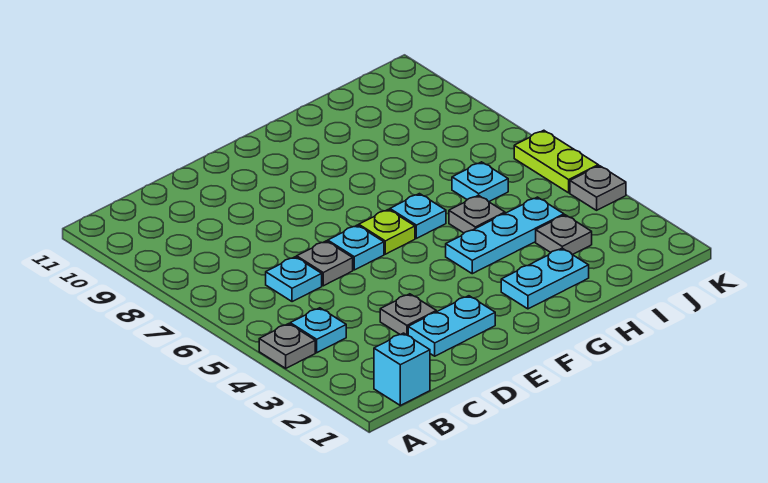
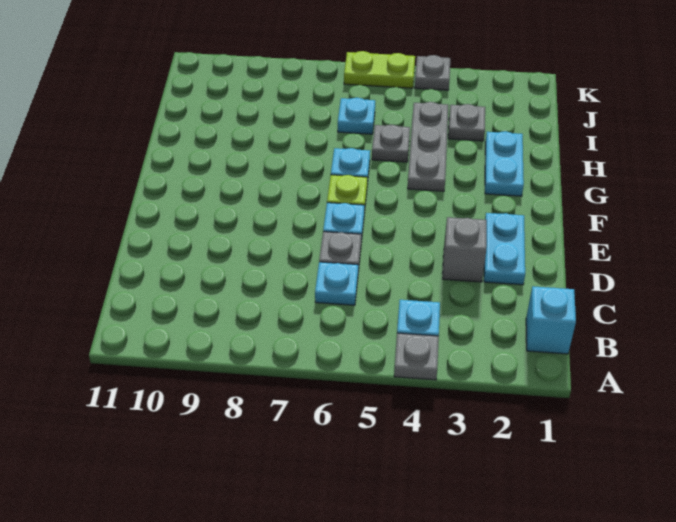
grey plate D3 level 1 -> grey brick D3 level 1
cyan plate G4:I4 level 1 -> grey plate G4:I4 level 1

